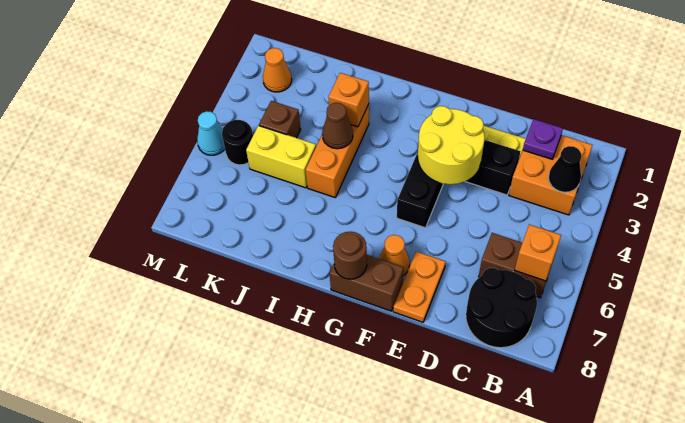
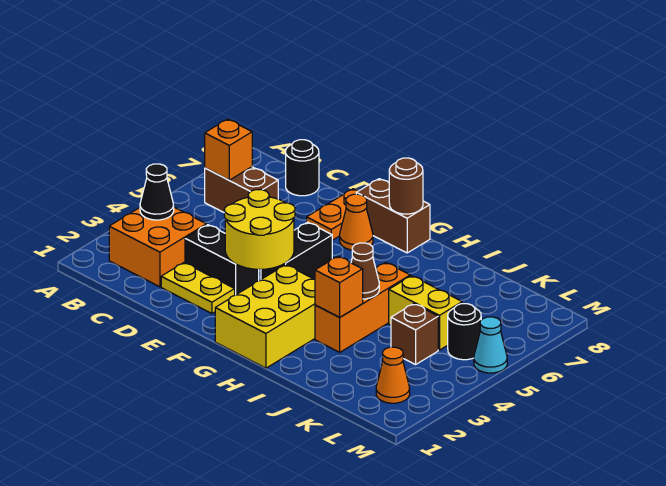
black round brick B7:C8 level 1 -> black round brick C8 level 1
purple plate C2 level 2 -> none
none -> yellow brick G1:H3 level 1

